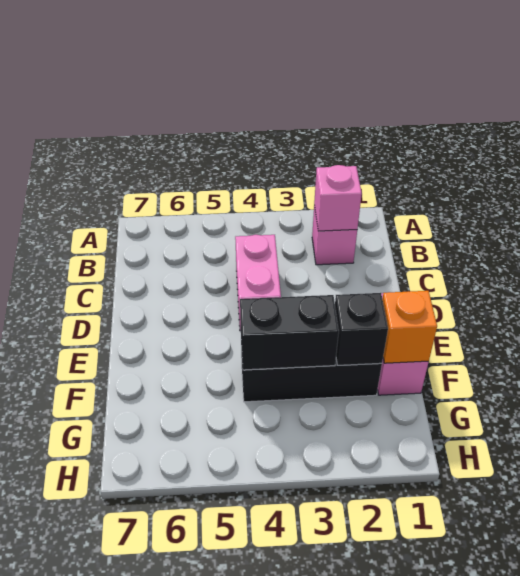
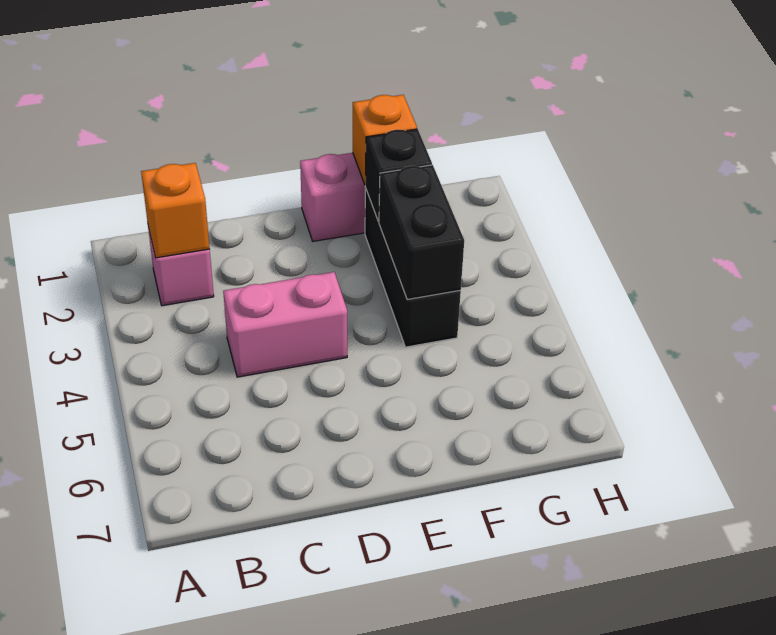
pink brick B2 level 2 -> orange brick B2 level 2

